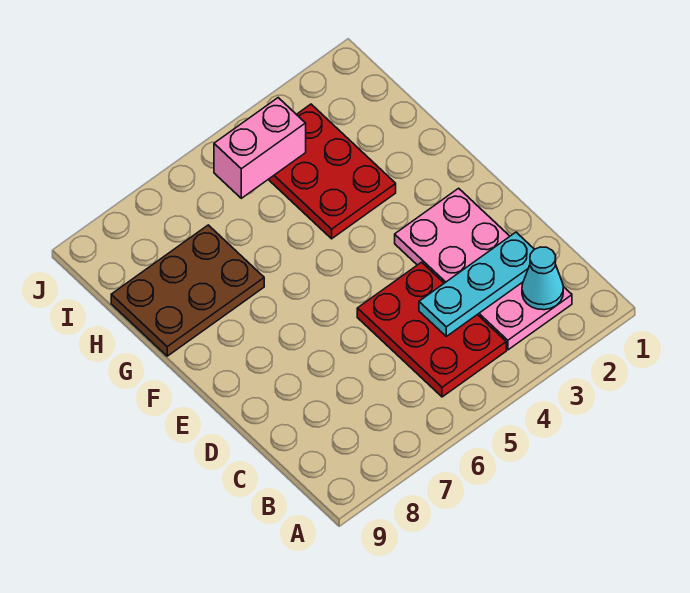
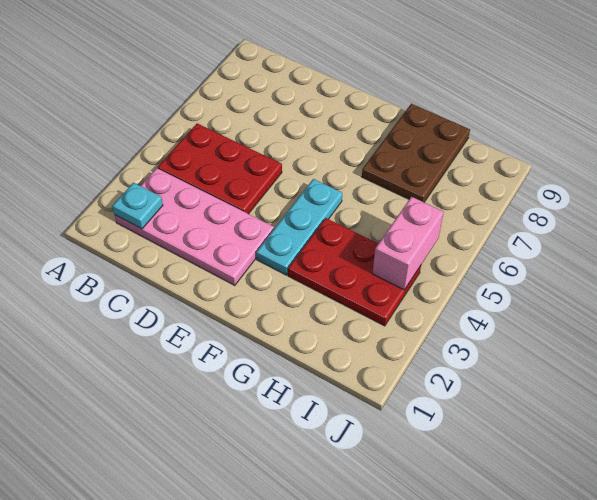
cyan cone B2 level 2 -> cyan plate B2 level 2
cyan plate C2:C4 level 2 -> cyan plate F3:F5 level 1

